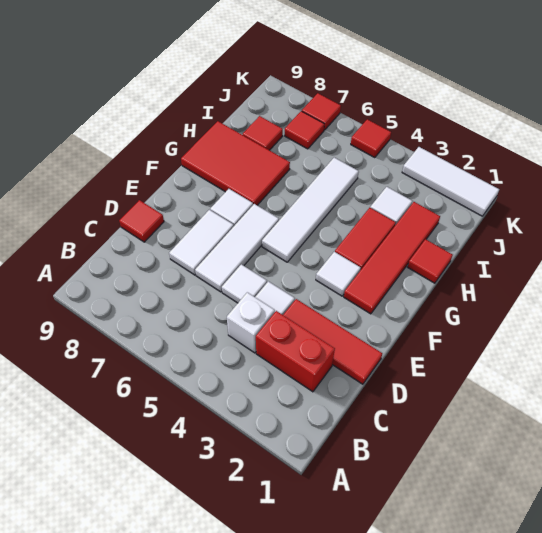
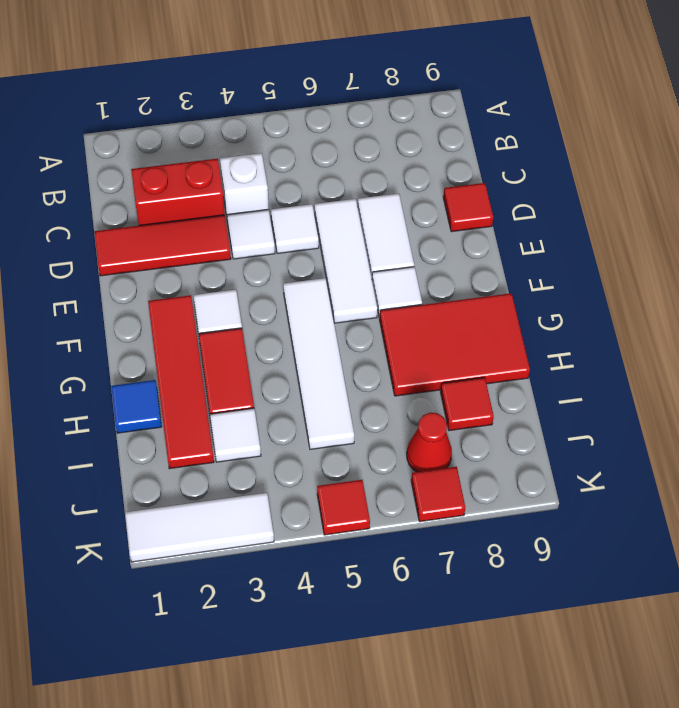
red tile H1 level 1 -> blue tile H1 level 1
red tile J7 level 1 -> red cone J7 level 1

